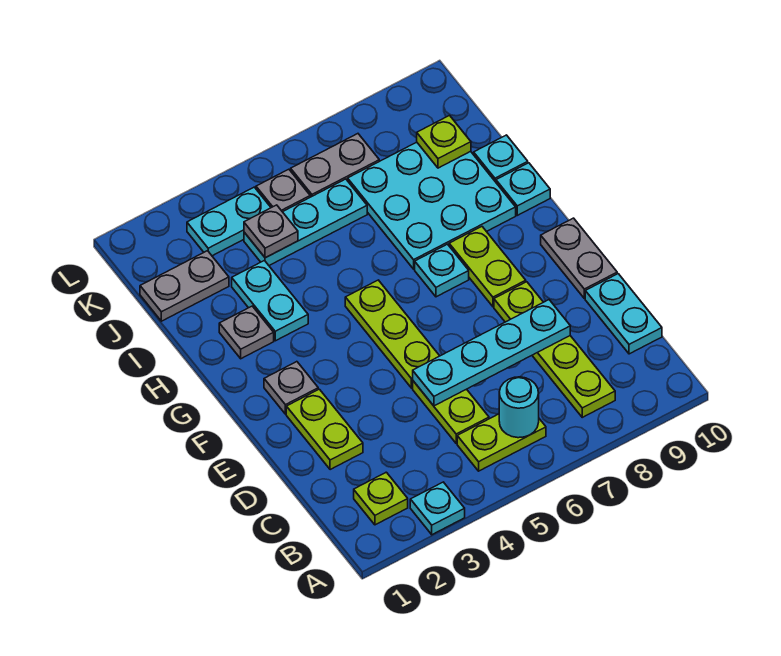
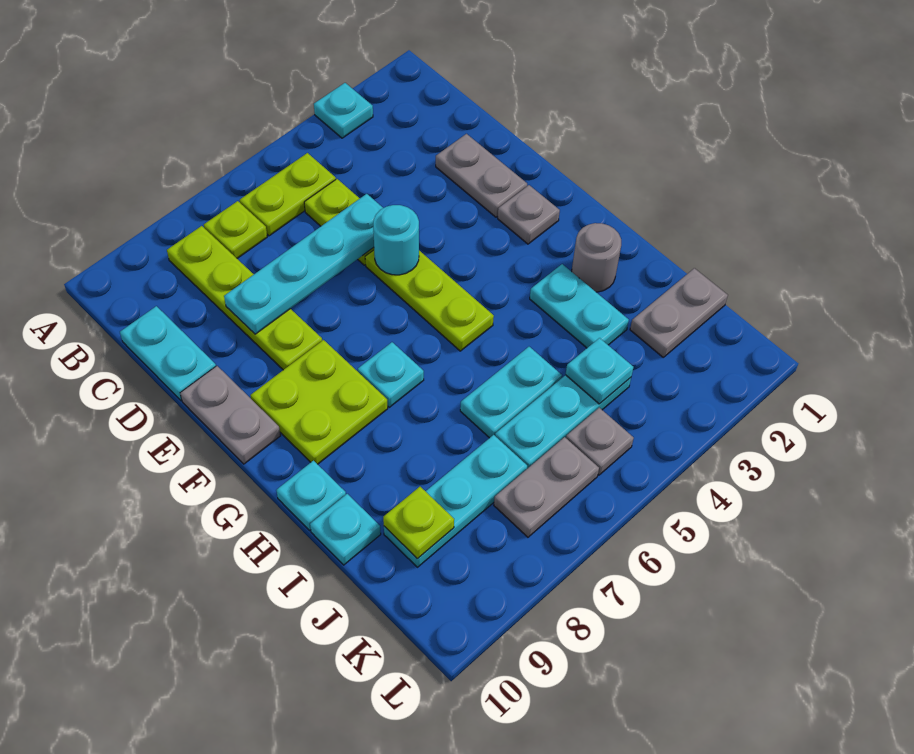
lime plate B2 level 1 -> lime plate B7 level 1
cyan round brick B6 level 2 -> cyan round brick E5 level 2
lime plate D2:E2 level 1 -> grey plate D2:E2 level 1
lime plate F8:G8 level 1 -> lime plate F8:G9 level 1
grey plate H2 level 1 -> grey round brick H2 level 1
cyan plate H7:J9 level 1 -> cyan plate J7:J9 level 1
grey plate J4 level 2 -> cyan plate J4 level 2
cyan plate K3:K4 level 1 -> cyan plate I5:I6 level 1

